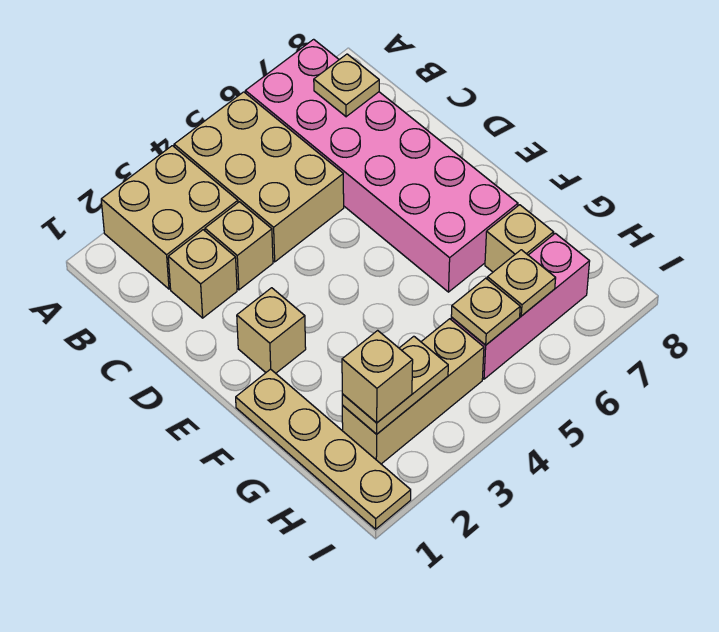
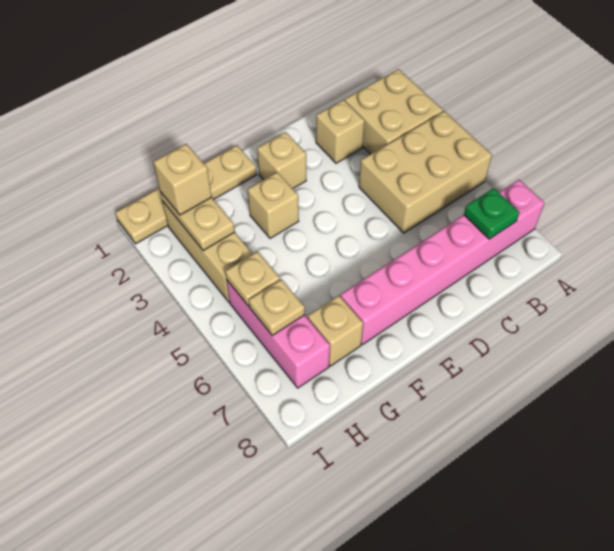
pink brick A6:F7 level 1 -> pink brick A7:F7 level 1
tan plate B7 level 2 -> green plate B7 level 2
tan brick C3 level 1 -> tan brick F3 level 1

